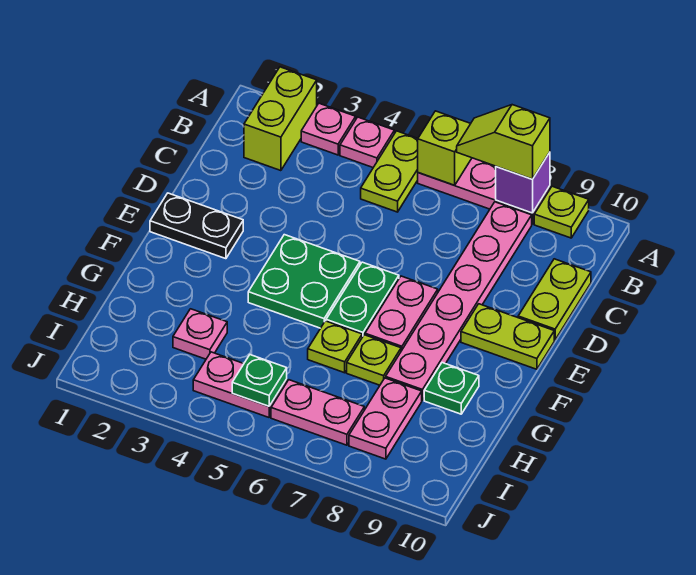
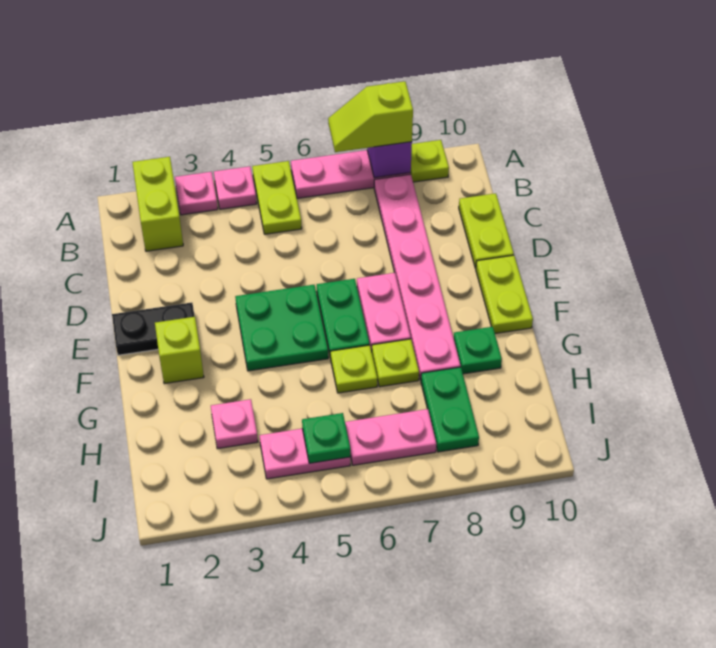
lime brick A6 level 2 -> lime brick F2 level 1
lime plate E9:E10 level 1 -> lime plate E10:F10 level 1
pink plate H8:I8 level 1 -> green plate H8:I8 level 1

